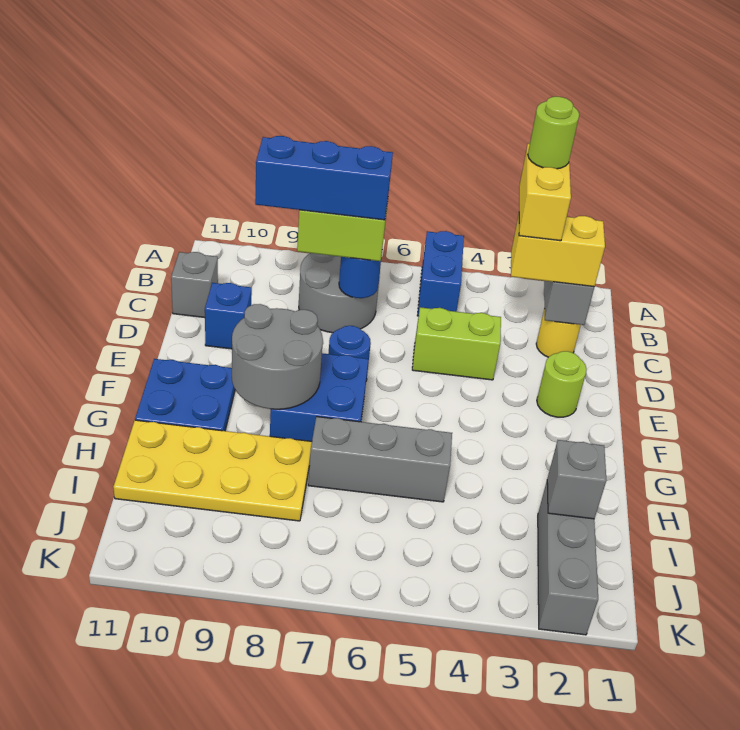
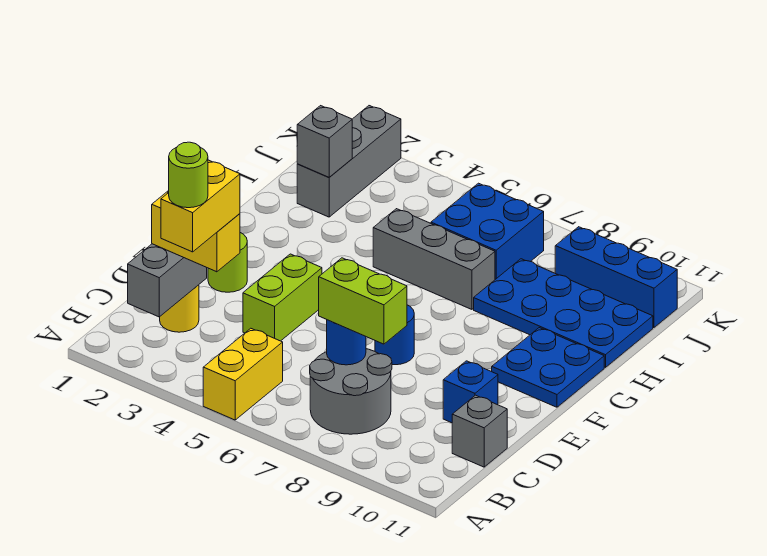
blue brick A5:B5 level 1 -> yellow brick A5:B5 level 1
blue brick C7:C9 level 4 -> blue brick J9:J11 level 1
lime brick D4:D5 level 1 -> lime brick D4:E4 level 1
blue brick F7:G8 level 1 -> blue brick I6:J7 level 1
grey round brick F8:G9 level 2 -> none
yellow plate H8:I11 level 1 -> blue plate H8:I11 level 1

